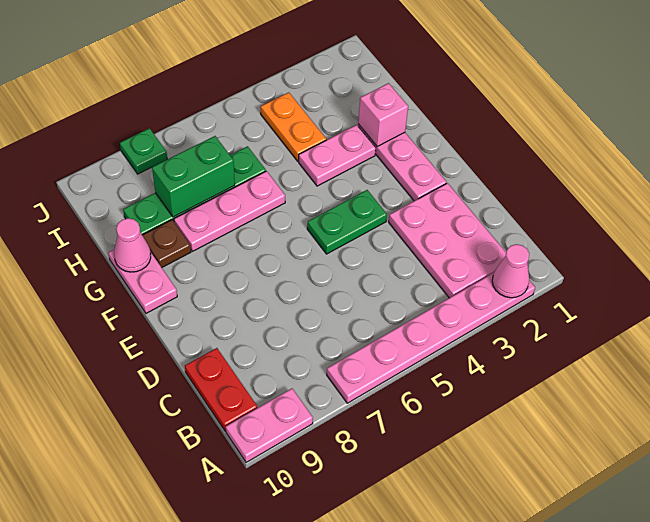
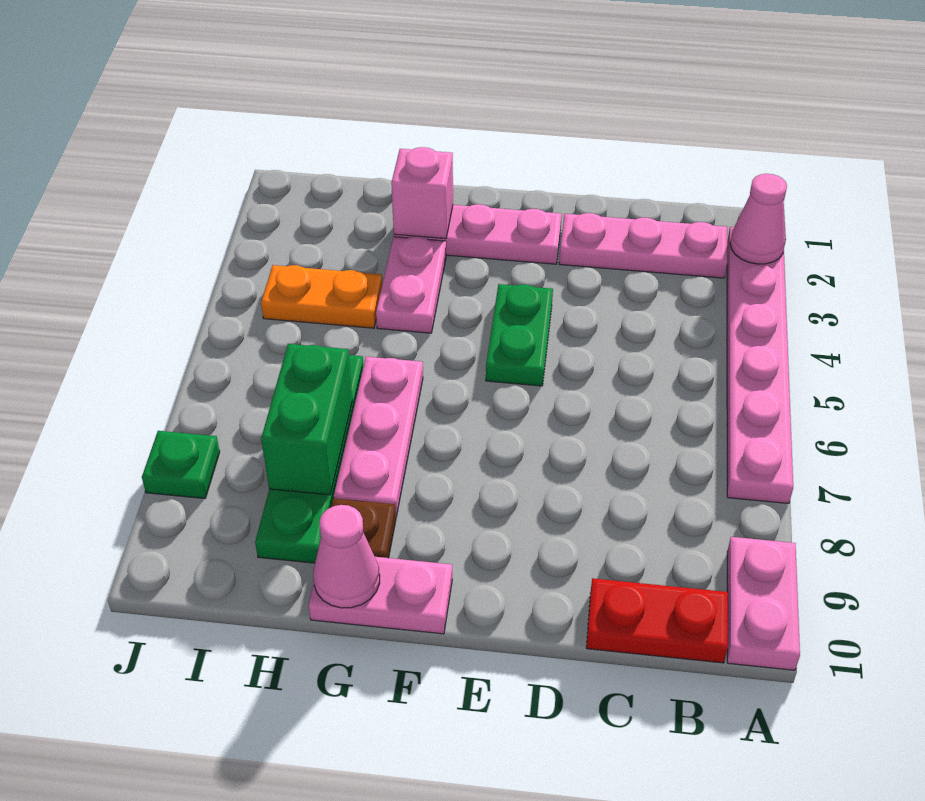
pink plate B2:D3 level 1 -> pink plate B2:D2 level 1

